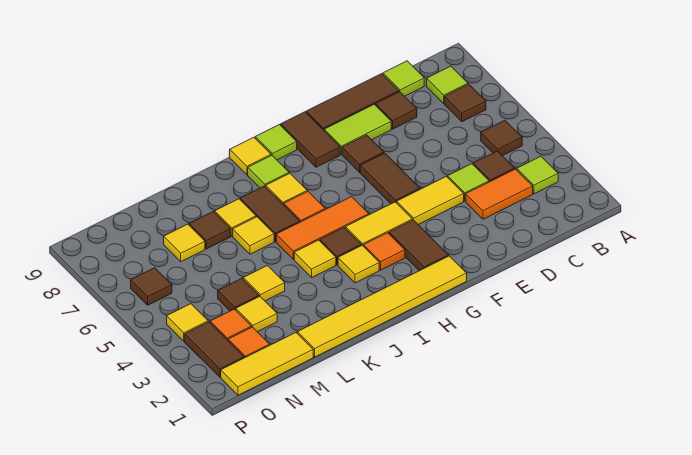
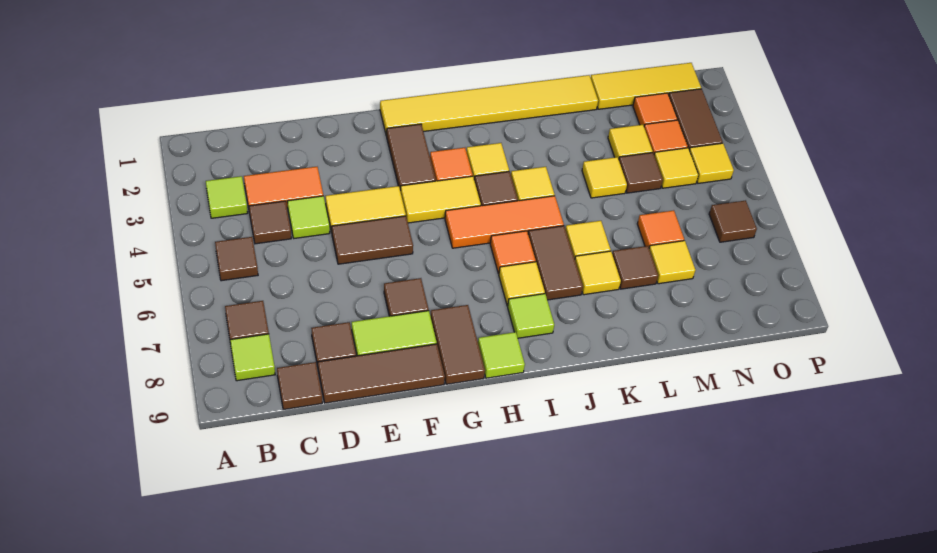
lime tile C9 level 1 -> brown tile C9 level 1
brown tile F5:F6 level 1 -> brown tile E5:F5 level 1
yellow tile I9 level 1 -> yellow tile N4 level 1
none -> orange tile M6 level 1

